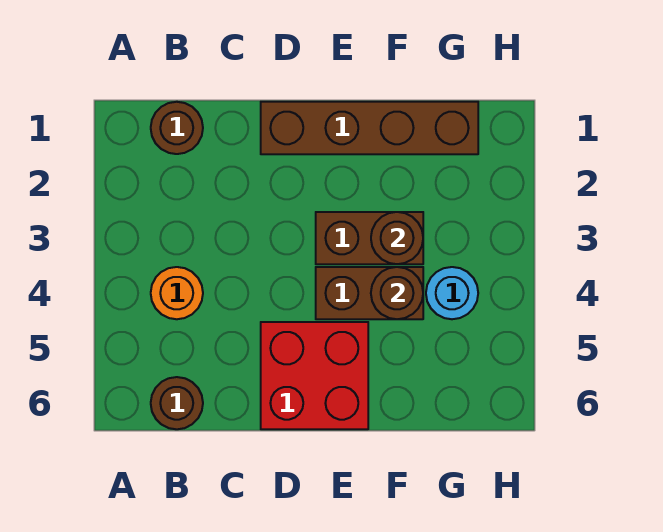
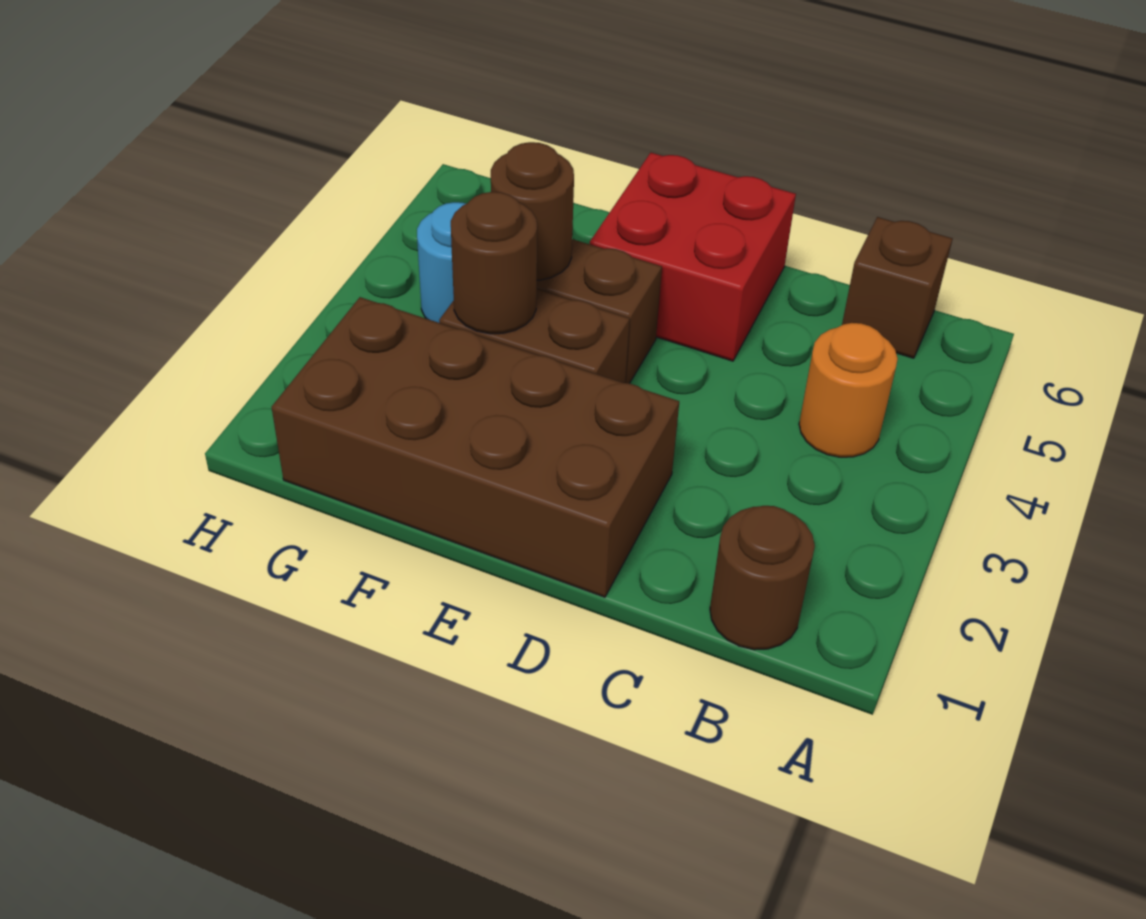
brown round brick B6 level 1 -> brown brick B6 level 1
brown brick D1:G1 level 1 -> brown brick D1:G2 level 1

